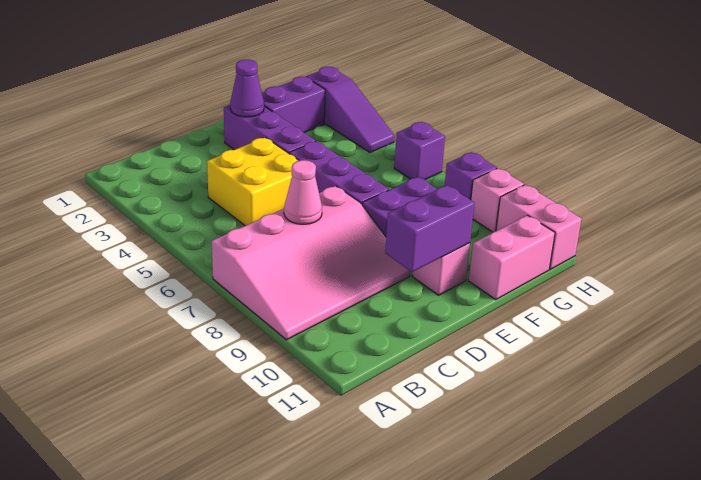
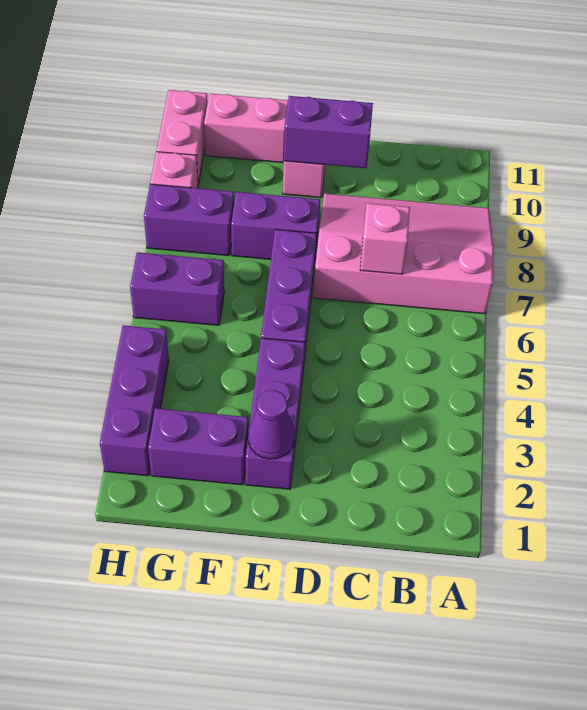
yellow brick C4:D5 level 1 -> none
pink cone C7 level 2 -> pink brick C7 level 2
purple slope H2:H4 level 1 top 2 -> purple brick H2:H4 level 1
purple brick H6 level 1 -> purple brick G6:H6 level 1
purple brick H8 level 1 -> purple brick G8:H8 level 1

